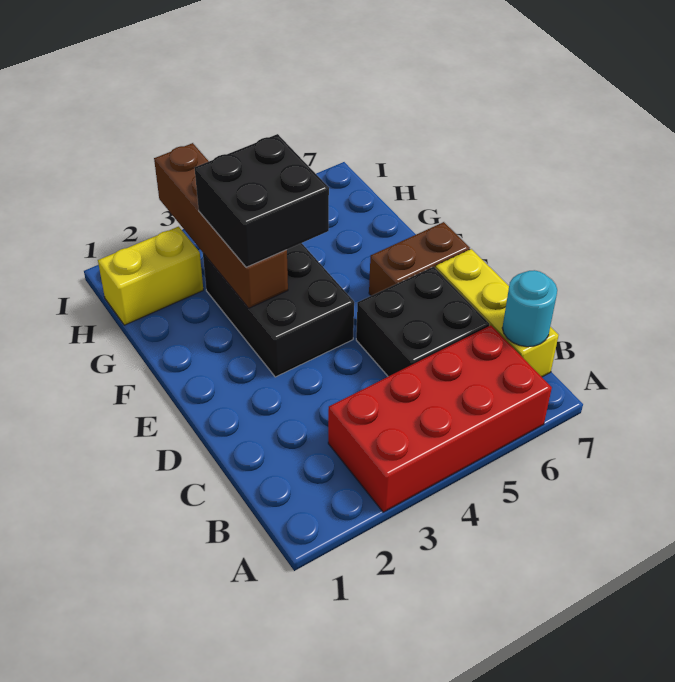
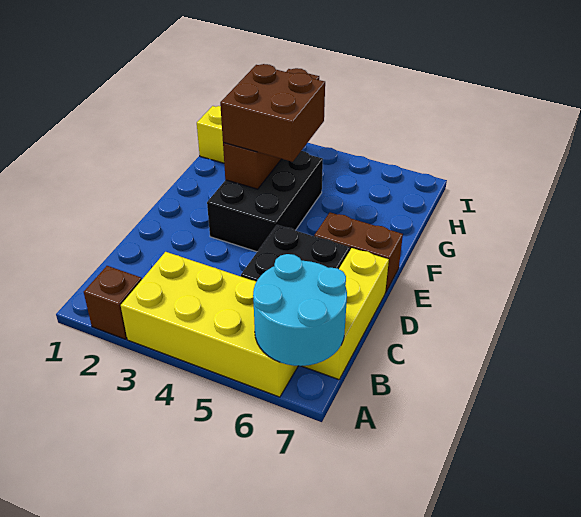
none -> brown brick A2 level 1
red brick A3:B6 level 1 -> yellow brick A3:B6 level 1
cyan round brick B7 level 2 -> cyan round brick A6:B7 level 2
black brick F3:G4 level 3 -> brown brick F3:G4 level 3

